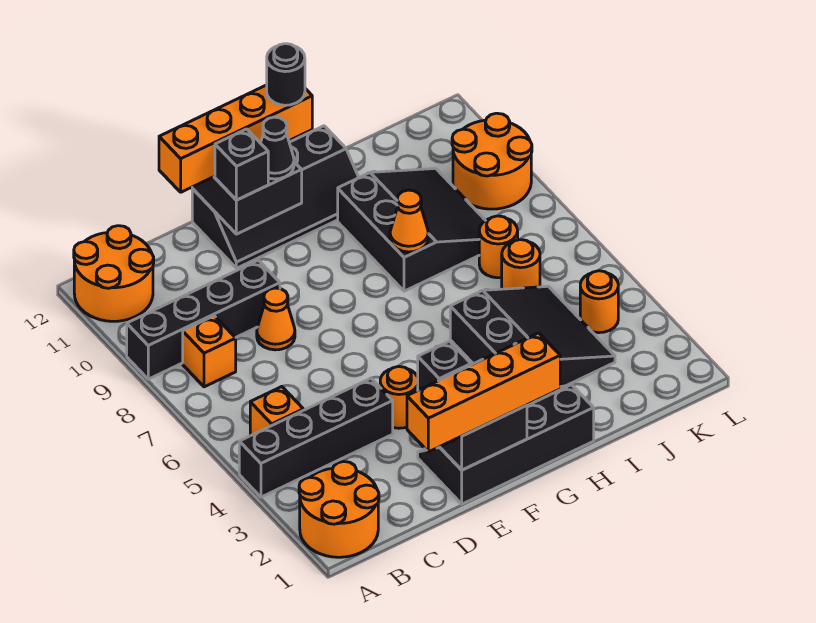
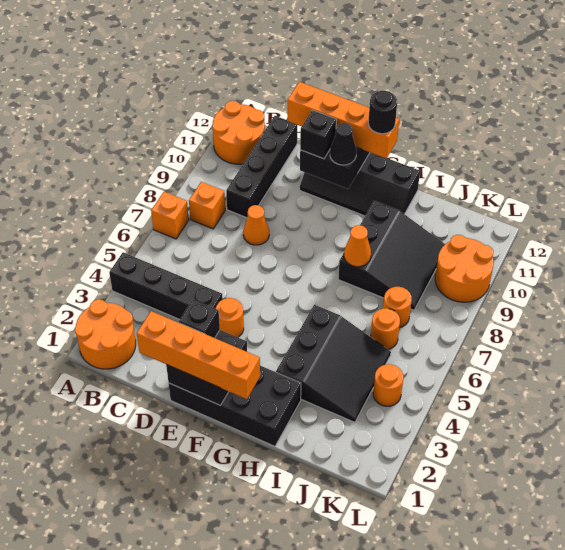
black brick A9:D9 level 1 -> black brick C9:C12 level 1
orange brick B5 level 1 -> orange brick A7 level 1
black slope E1:H2 level 1 top 1 -> black brick E1:H2 level 1

